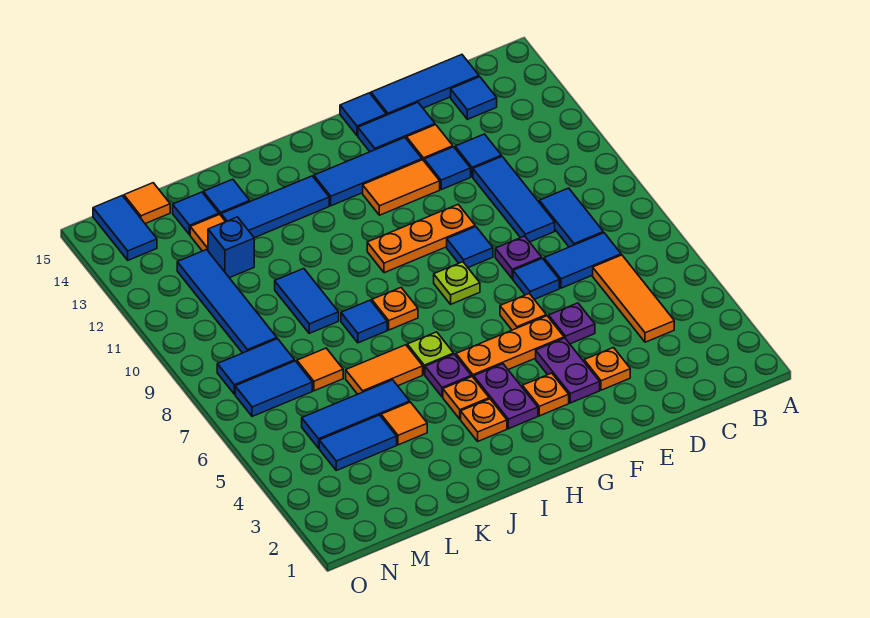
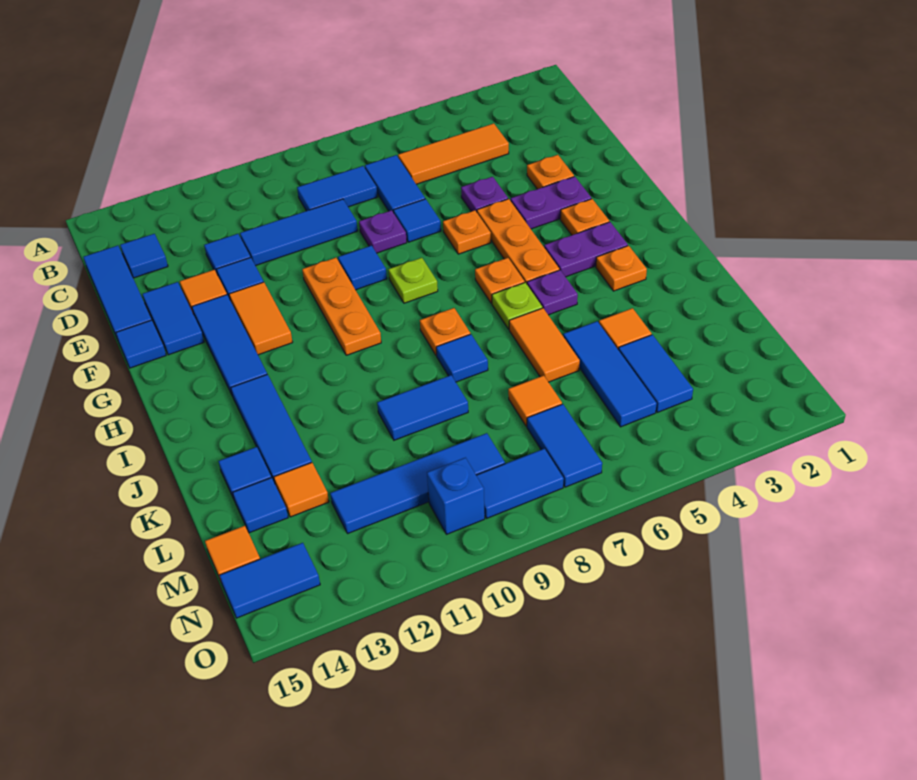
orange plate I4 level 1 -> orange plate H6 level 1
blue brick L12 level 1 -> blue brick N10 level 1
blue tile M8:N8 level 1 -> blue tile N8:N9 level 1

